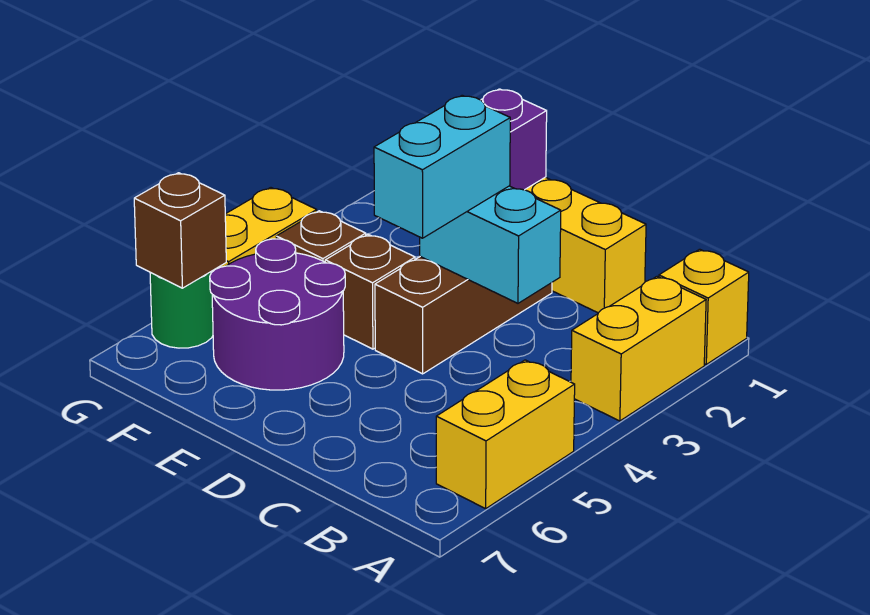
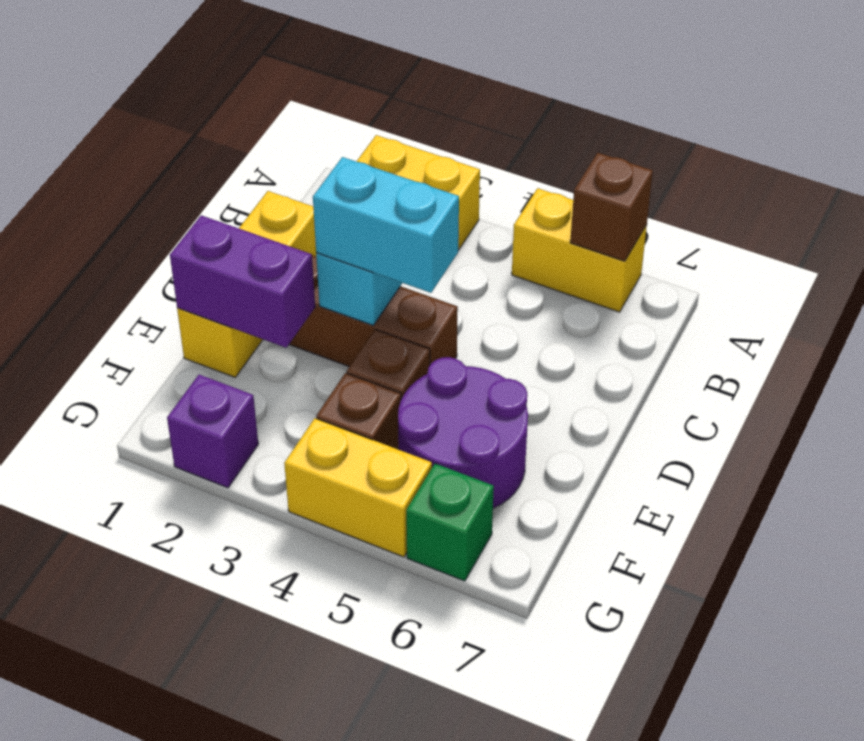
yellow brick A1 level 1 -> none
none -> purple brick G2 level 1
green round brick G6 level 1 -> green brick G6 level 1
brown brick G6 level 2 -> brown brick A6 level 2

